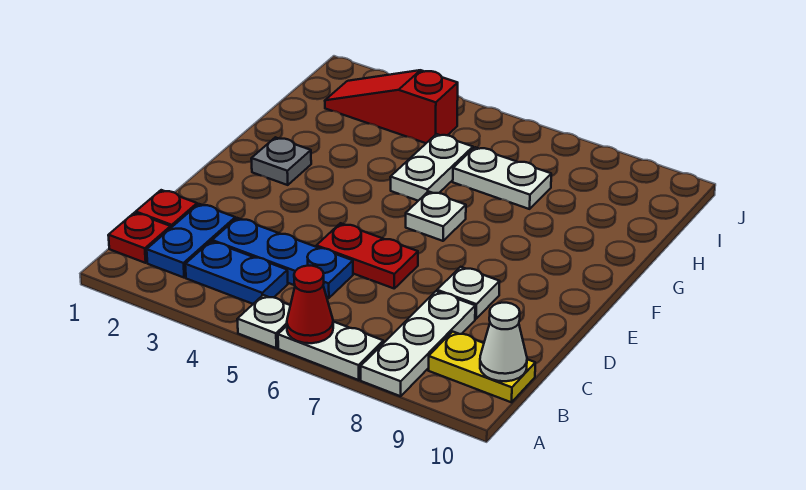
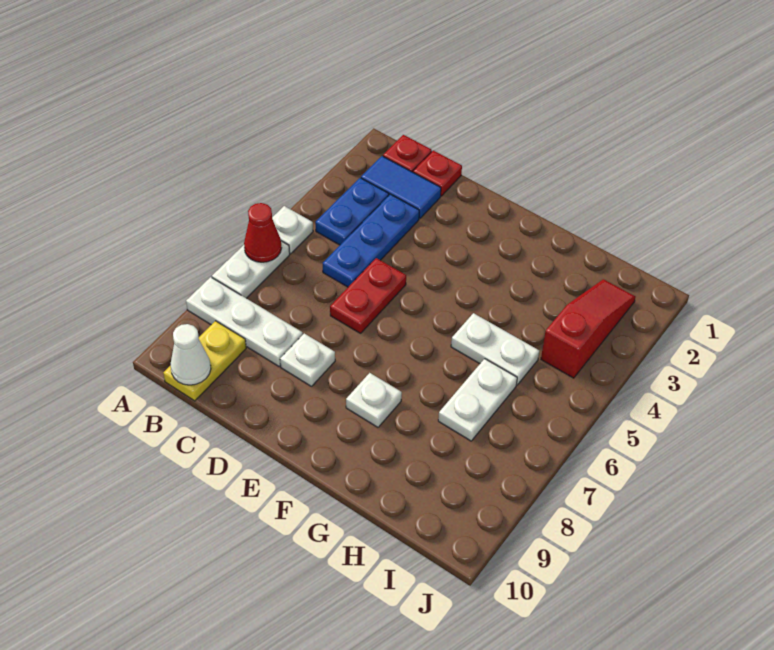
blue plate B2:C2 level 1 -> blue tile B2:C2 level 1
grey plate F2 level 1 -> none
white plate F6 level 1 -> white plate F8 level 1

